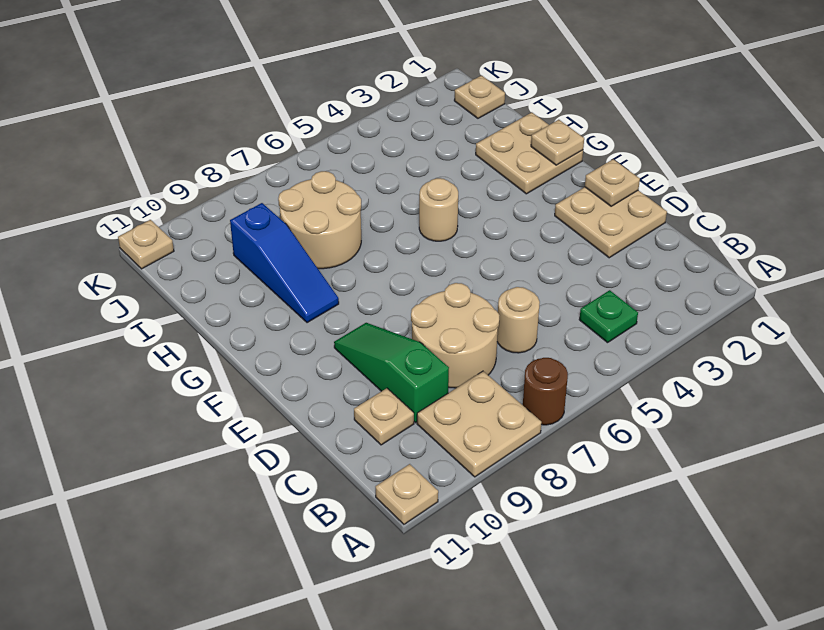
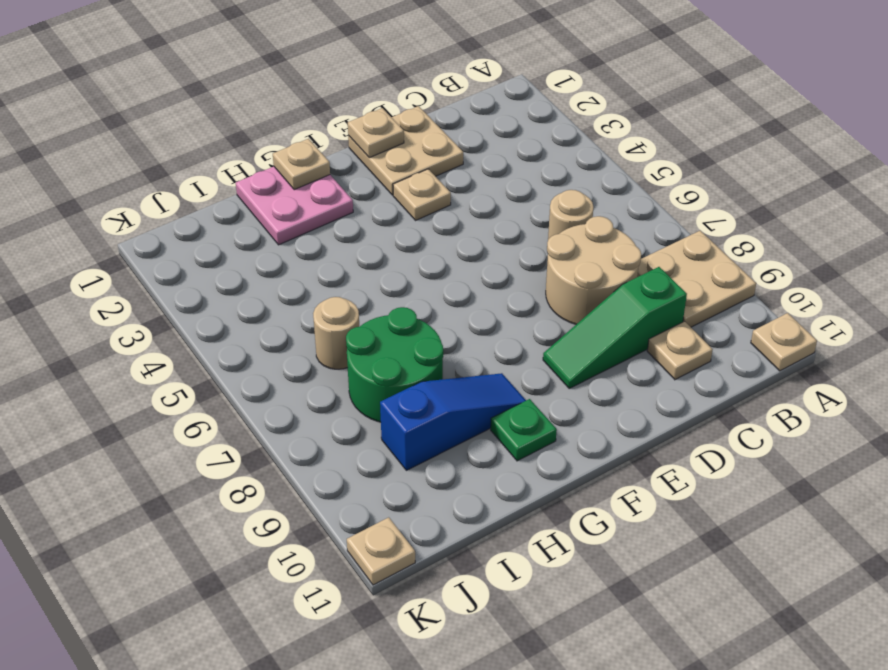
brown round brick A7 level 1 -> none
green plate B4 level 1 -> green plate G10 level 1
tan plate G1:H2 level 1 -> pink plate G1:H2 level 1
tan round brick G5 level 1 -> tan round brick I6 level 1
tan round brick H7:I8 level 1 -> green round brick H7:I8 level 1
tan plate J1 level 1 -> tan plate E3 level 1

